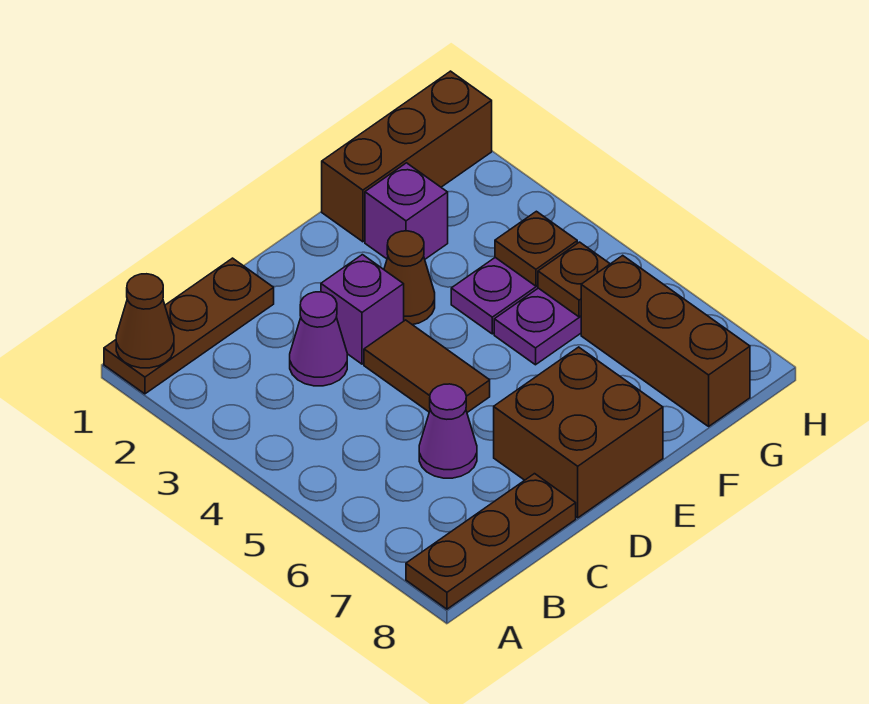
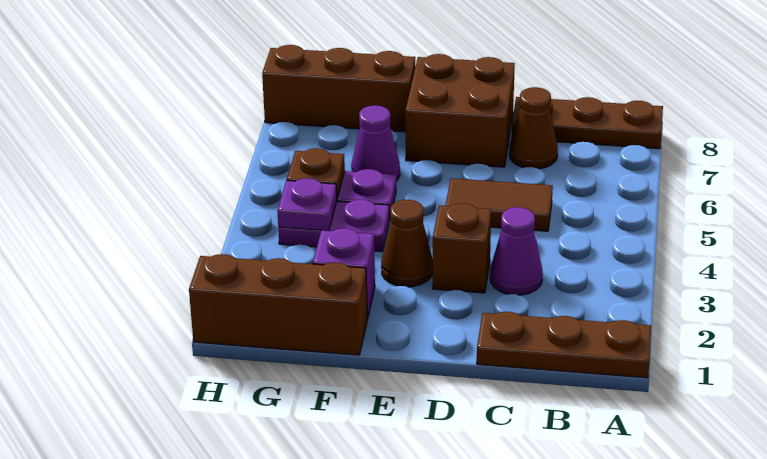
brown cone A1 level 2 -> brown cone C7 level 1
purple cone C6 level 1 -> purple cone F6 level 1
purple brick D3 level 1 -> brown brick D3 level 1
brown tile D4:D5 level 1 -> brown tile C5:D5 level 1
brown plate G4 level 2 -> purple plate G4 level 2
brown brick G6:G8 level 1 -> brown brick F8:H8 level 1

